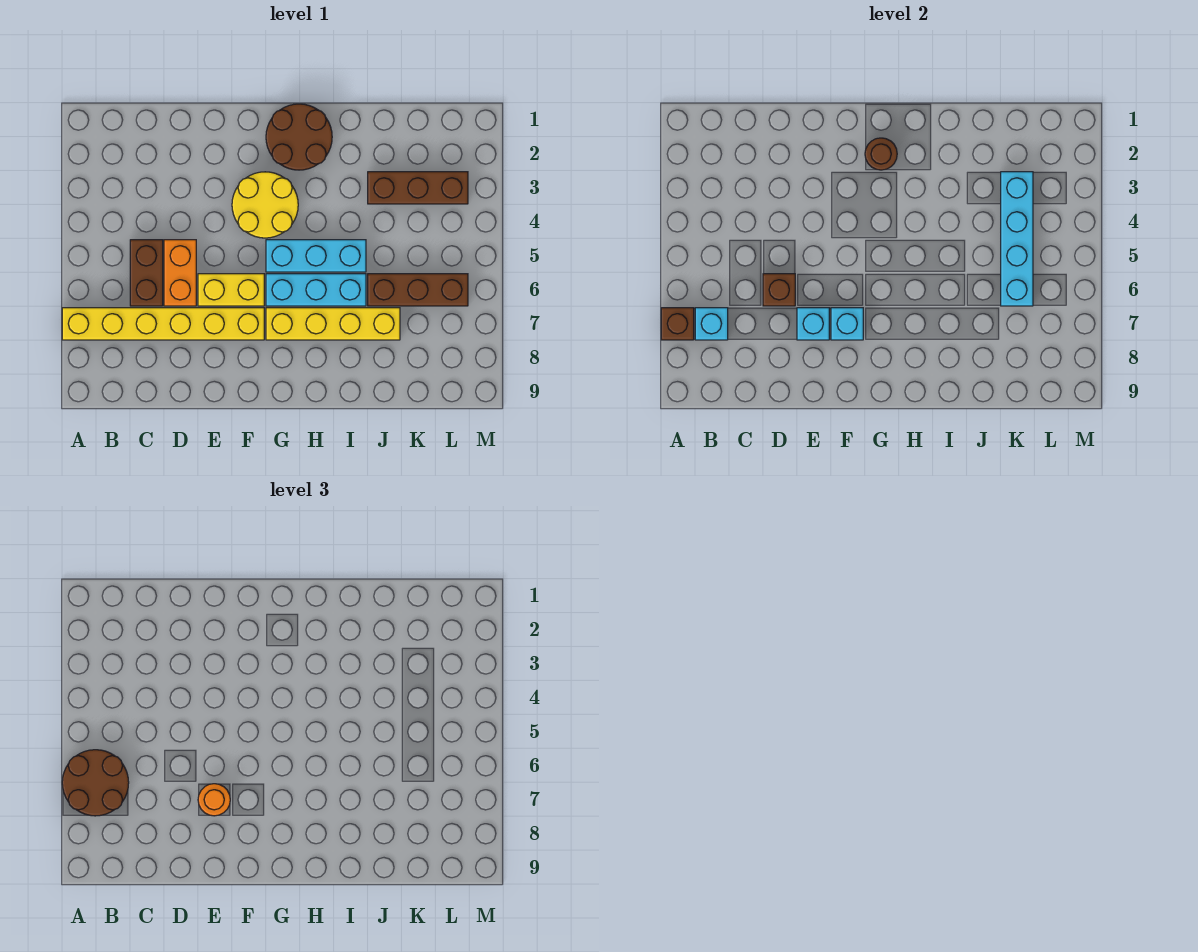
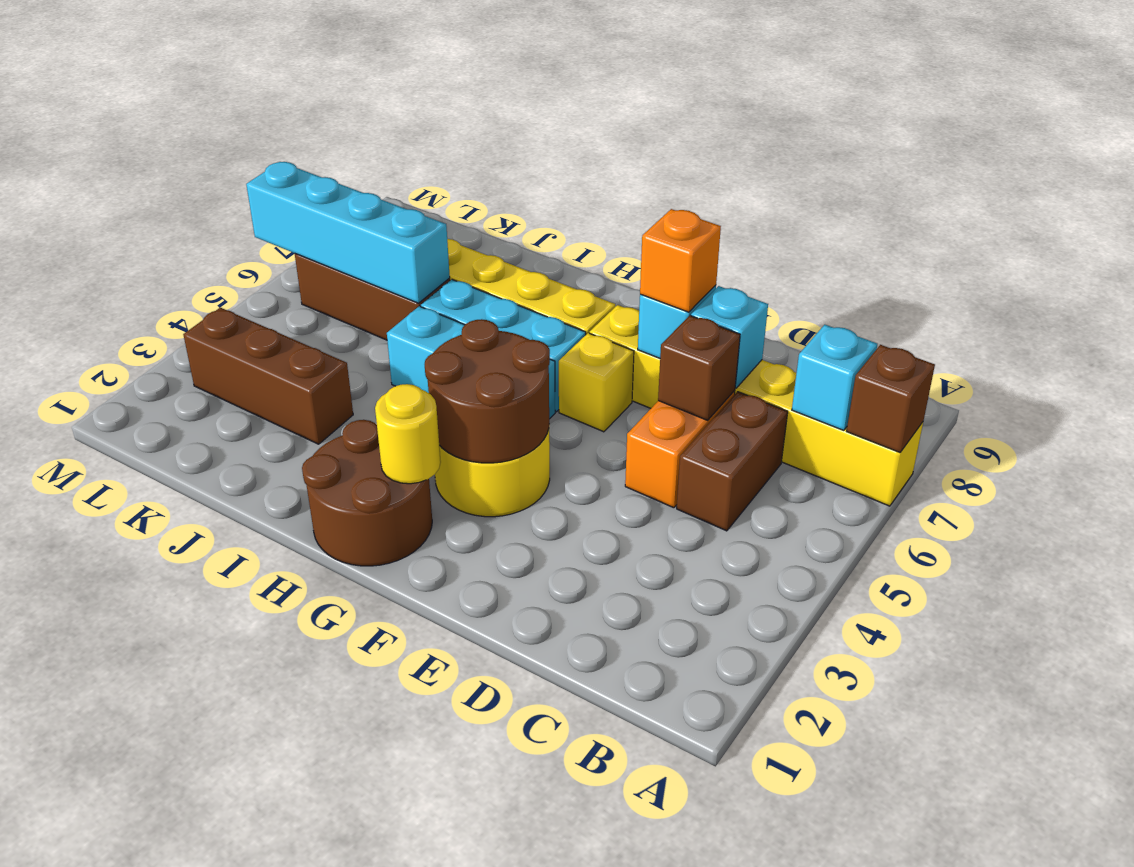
brown round brick A6:B7 level 3 -> brown round brick F3:G4 level 2
yellow brick E6:F6 level 1 -> yellow brick F6 level 1
orange round brick E7 level 3 -> orange brick E7 level 3
cyan brick F7 level 2 -> cyan brick D7 level 2
brown round brick G2 level 2 -> yellow round brick G2 level 2
cyan brick K3:K6 level 2 -> cyan brick J6:M6 level 2

